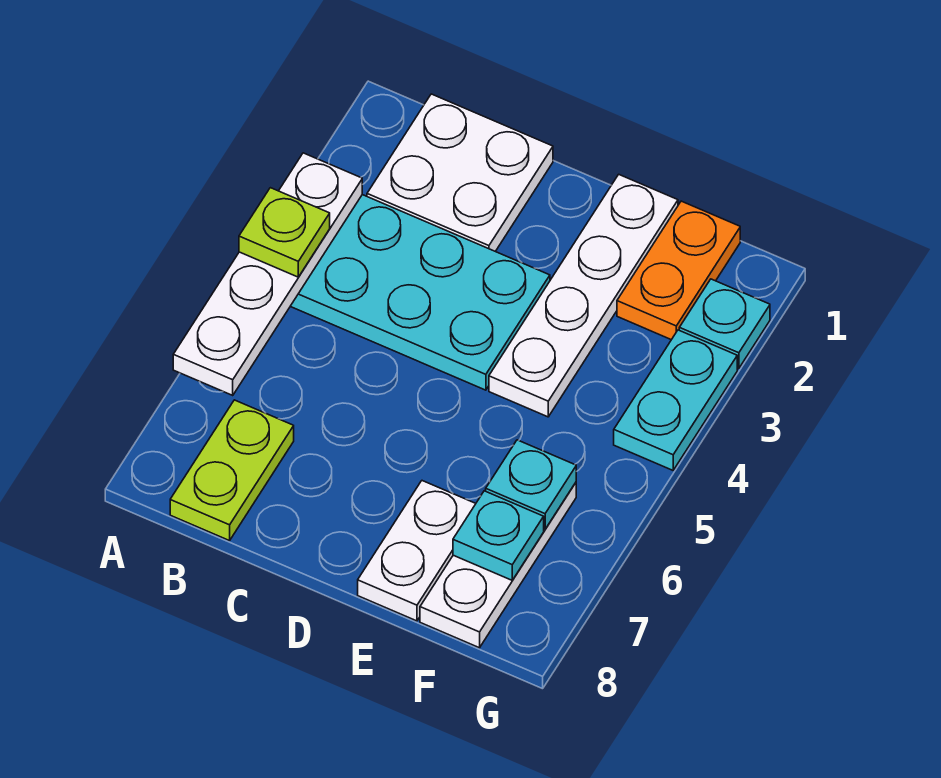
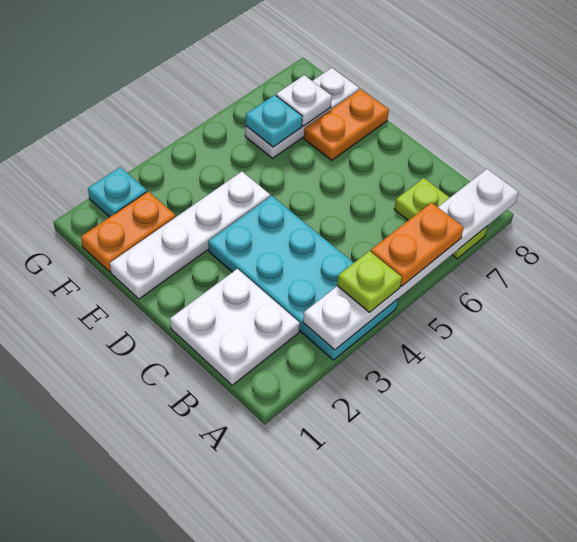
white plate A3:A6 level 2 -> white plate A3:A8 level 2
none -> orange plate A5:A6 level 3
lime plate B7:B8 level 1 -> lime plate A7:B7 level 1
white plate E7:E8 level 1 -> orange plate E7:E8 level 1
cyan plate F7 level 2 -> white plate F7 level 2
cyan plate G3:G4 level 1 -> none

